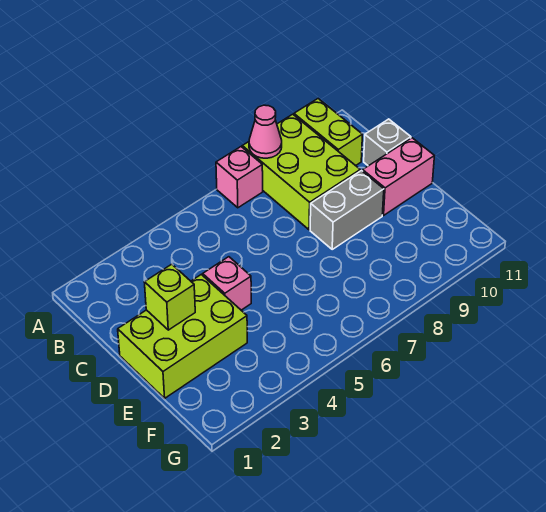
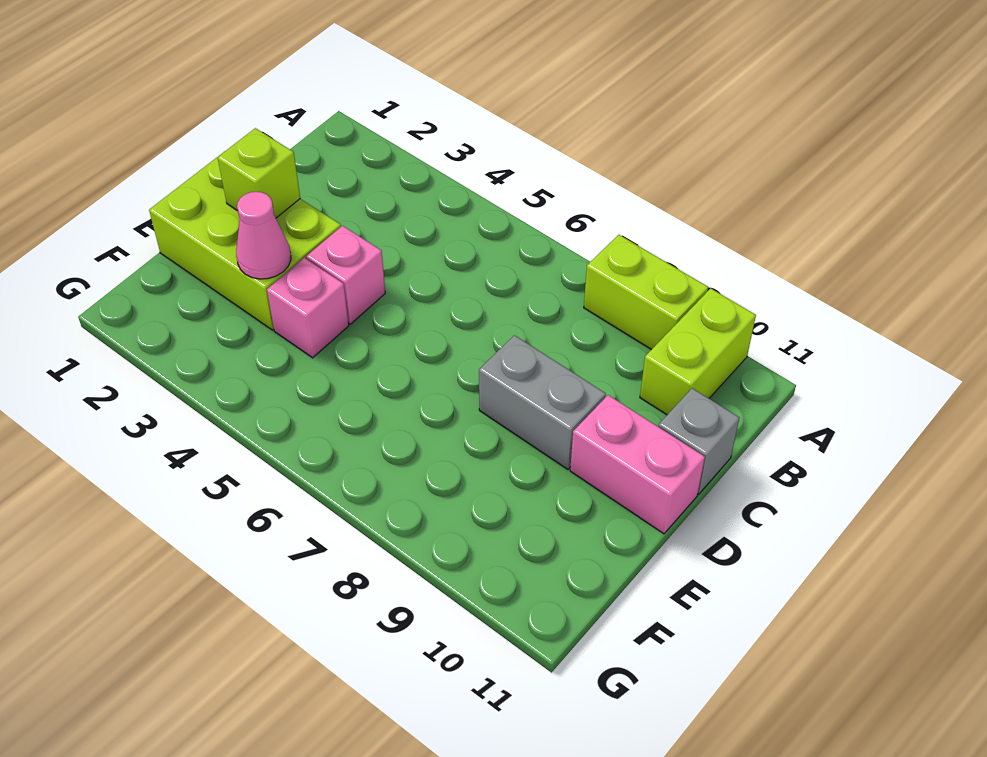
pink brick A7 level 1 -> pink brick E4 level 1
lime brick A8:C9 level 1 -> lime brick A8:A9 level 1
pink cone A8 level 2 -> pink cone E3 level 2

